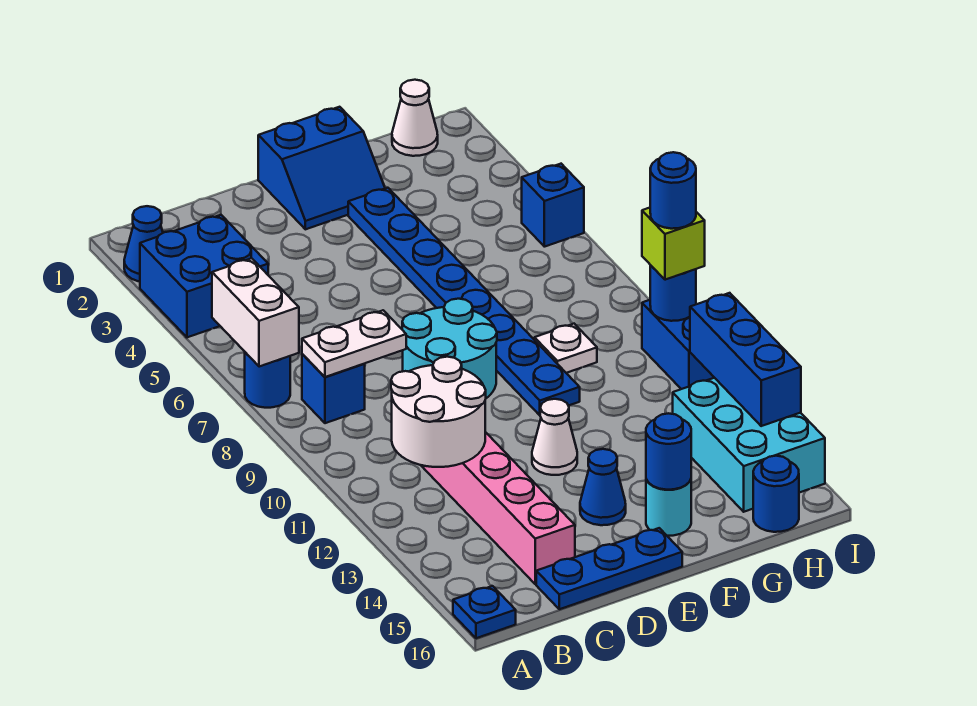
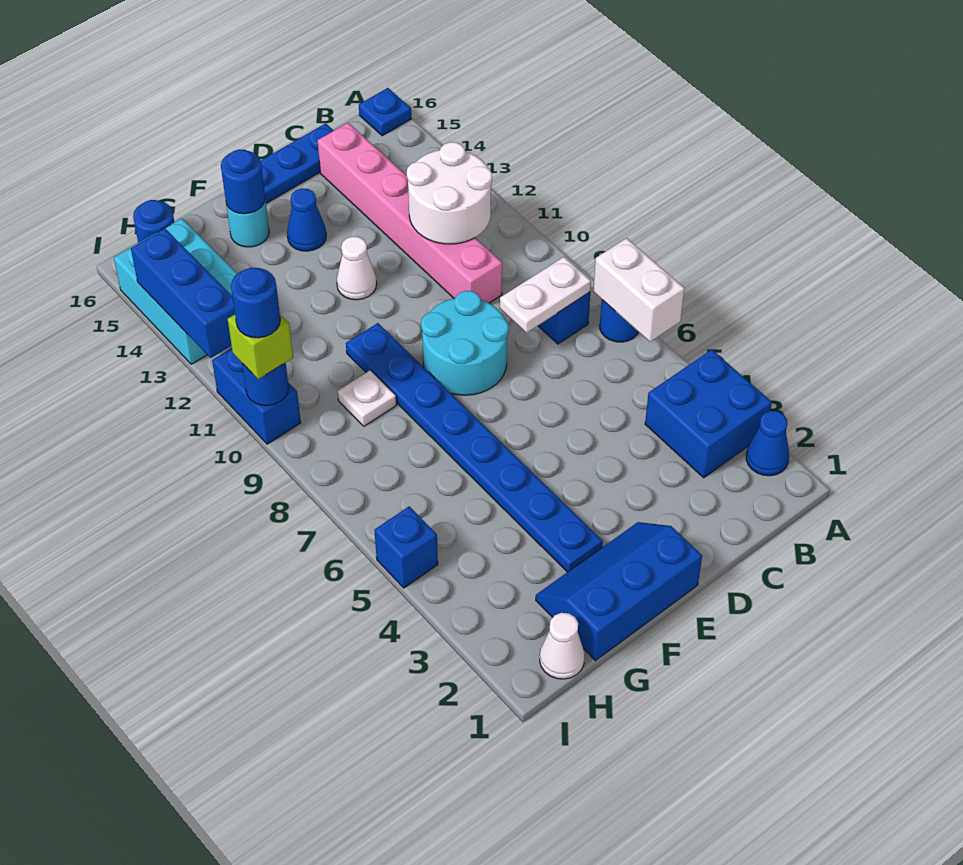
blue slope E1:F2 level 1 top 1 -> blue slope E1:G2 level 1 top 1

